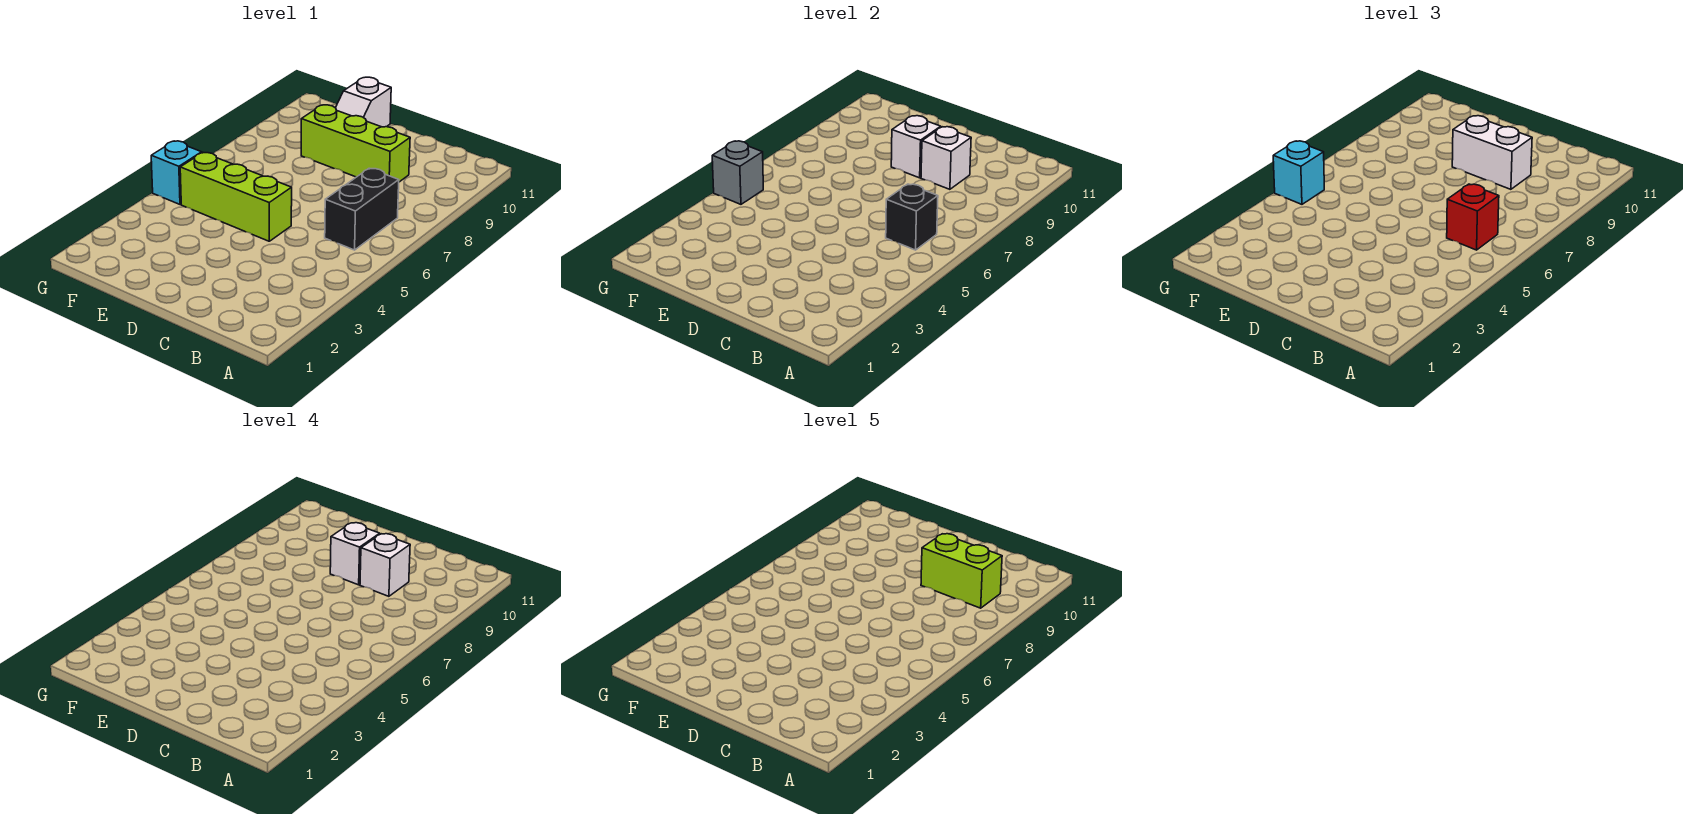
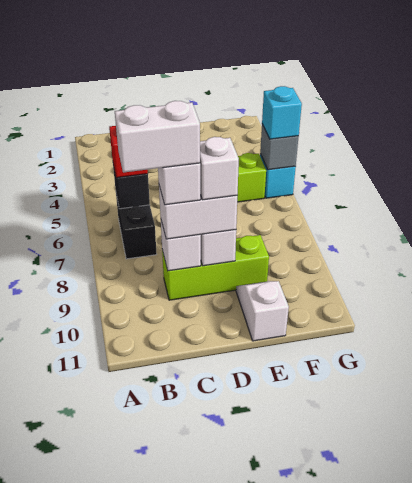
lime brick B9:C9 level 5 -> white brick B9:C9 level 5

